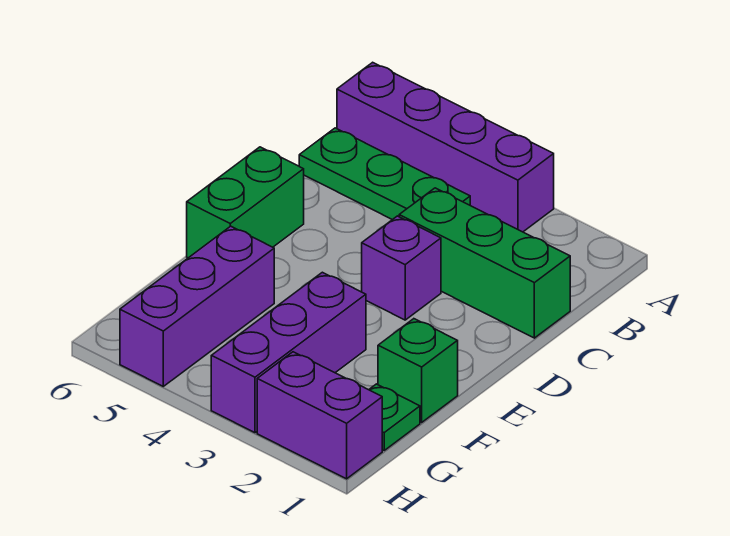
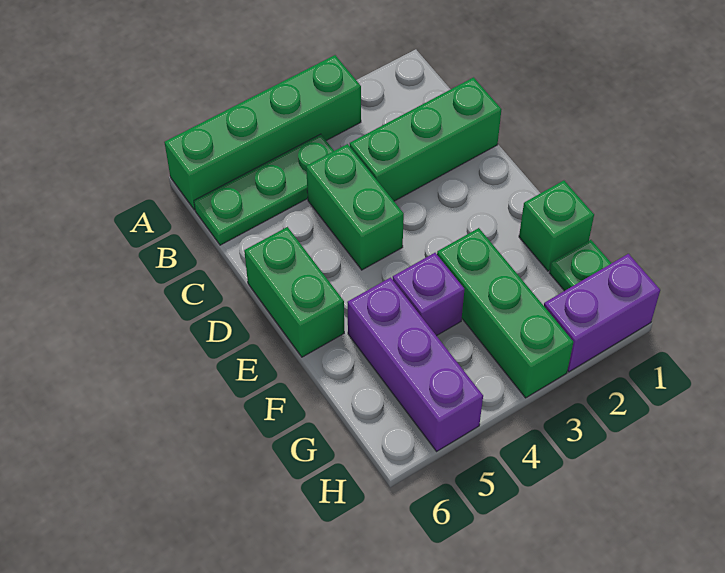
purple brick A3:A6 level 1 -> green brick A3:A6 level 1
none -> green brick C4:D4 level 1
purple brick D3 level 1 -> purple brick F4 level 1
purple brick F3:H3 level 1 -> green brick F3:H3 level 1

